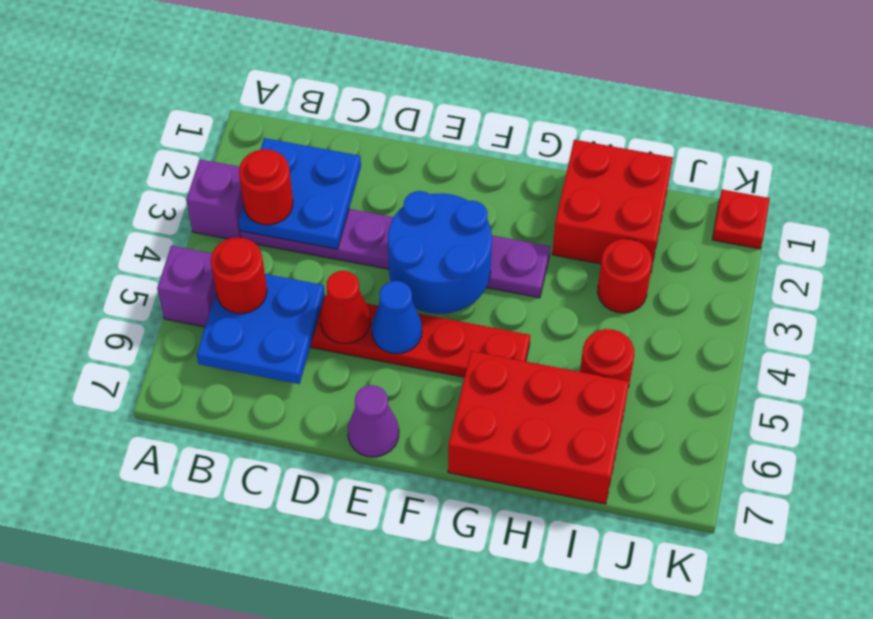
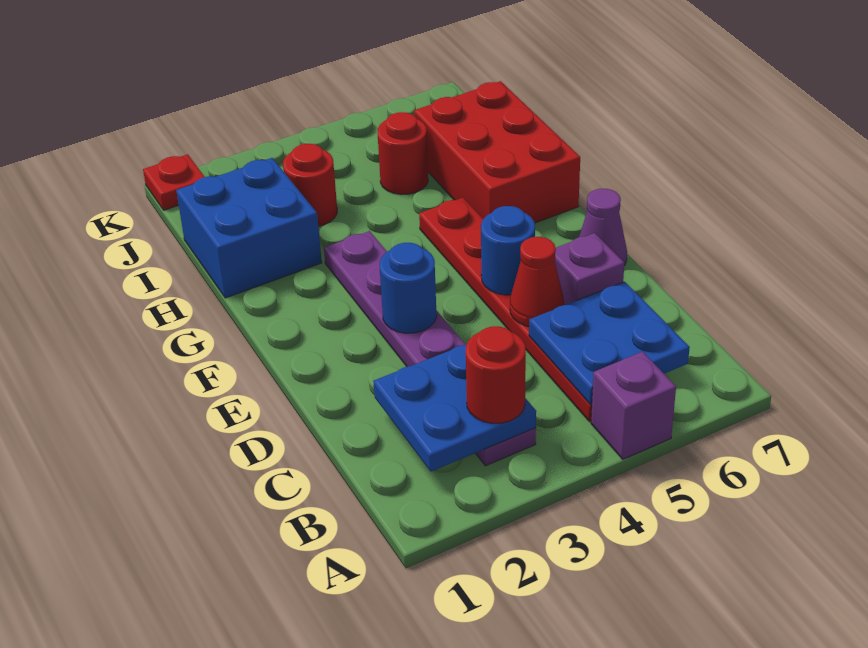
purple brick A3 level 1 -> purple brick D6 level 1
red round brick B5 level 3 -> none
blue round brick E3:F4 level 2 -> blue round brick E3 level 2
blue cone E5 level 2 -> blue round brick E5 level 2
red brick H1:I2 level 1 -> blue brick H1:I2 level 1

